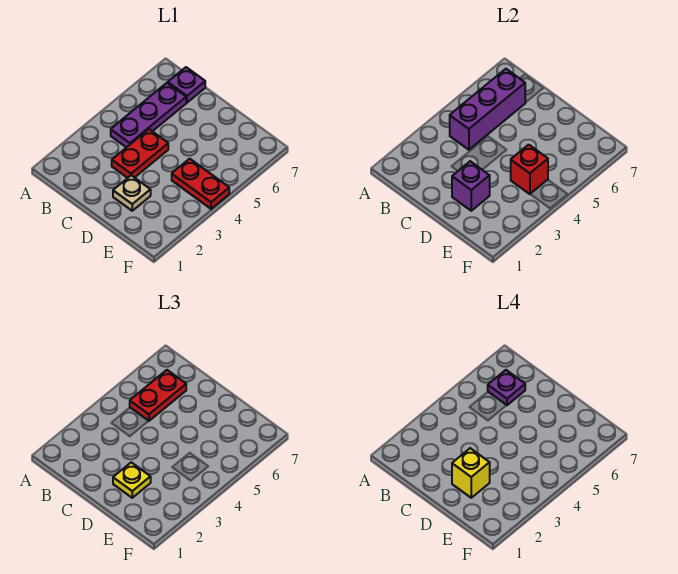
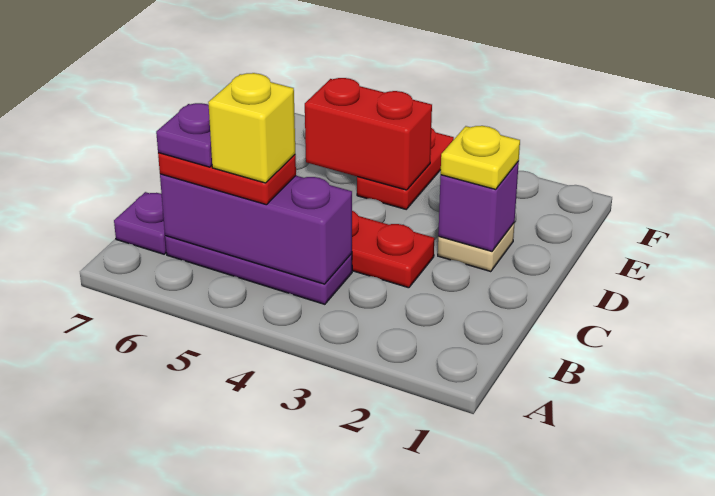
yellow brick D2 level 4 -> yellow brick B5 level 4
red brick E4 level 2 -> red brick E4:E5 level 2

